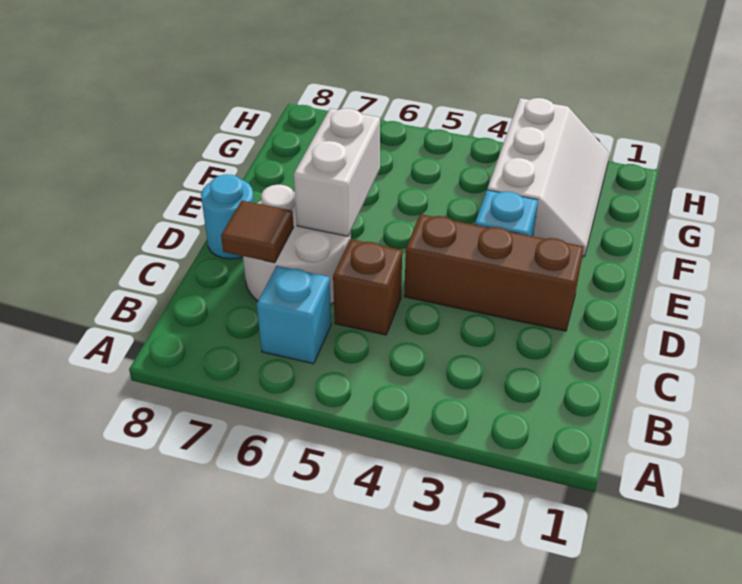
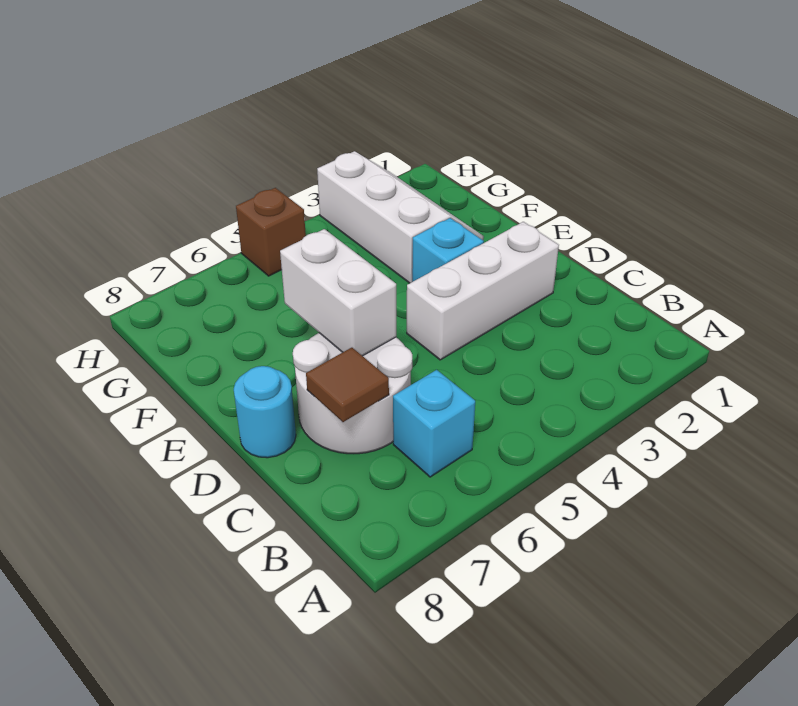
brown brick C5 level 1 -> brown brick H5 level 1
brown brick D2:D4 level 1 -> white brick D2:D4 level 1

